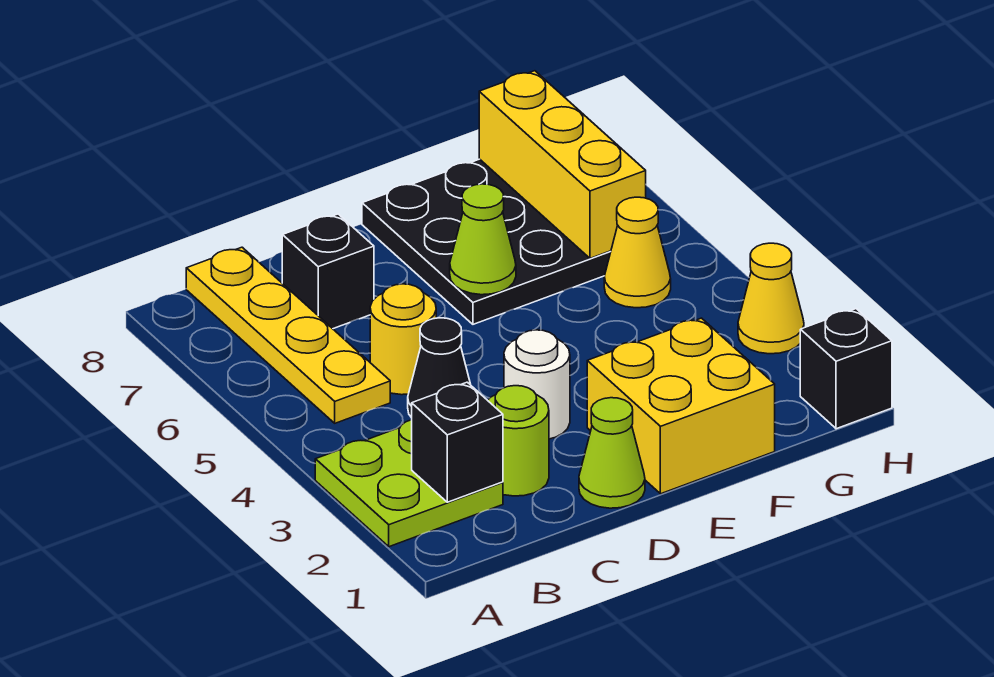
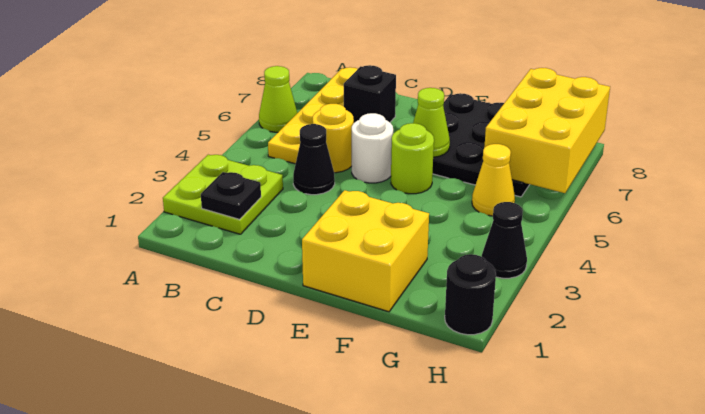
black brick B2 level 2 -> black plate B2 level 2
lime round brick C2 level 1 -> lime round brick E5 level 1
lime cone D1 level 1 -> lime cone A6 level 1
white round brick D3 level 1 -> white round brick D5 level 1
yellow brick G6:G8 level 2 -> yellow brick G6:H8 level 2
black brick H1 level 1 -> black round brick H1 level 1
yellow cone H3 level 1 -> black cone H3 level 1

